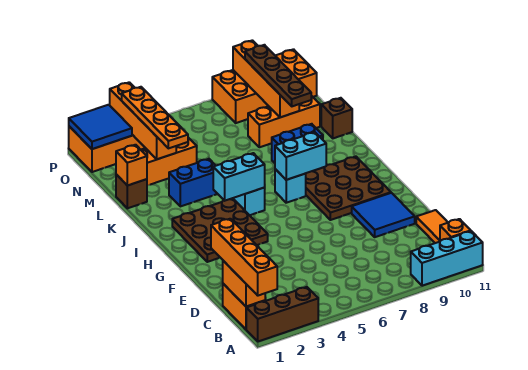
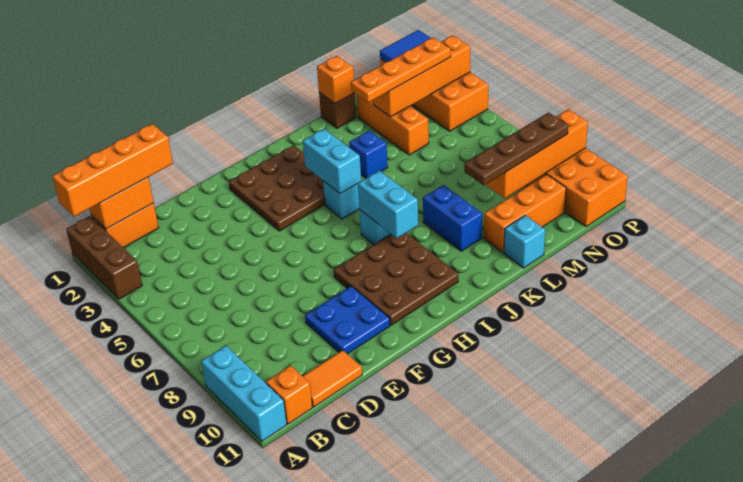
blue tile E9:F10 level 1 -> blue plate E9:F10 level 1
blue brick K3:K4 level 1 -> blue brick K4 level 1
brown brick L11 level 1 -> cyan brick L11 level 1
orange brick M8:M10 level 1 -> orange brick L10:N10 level 1

